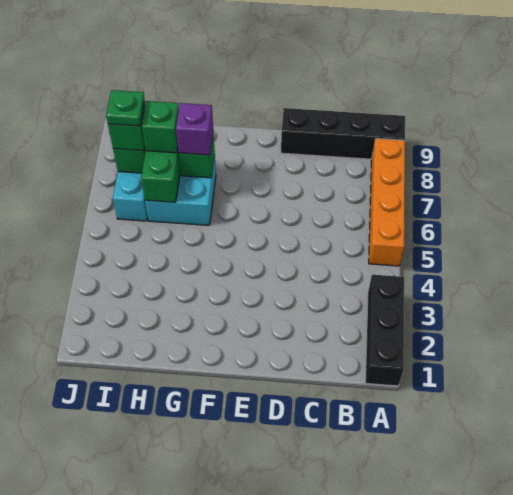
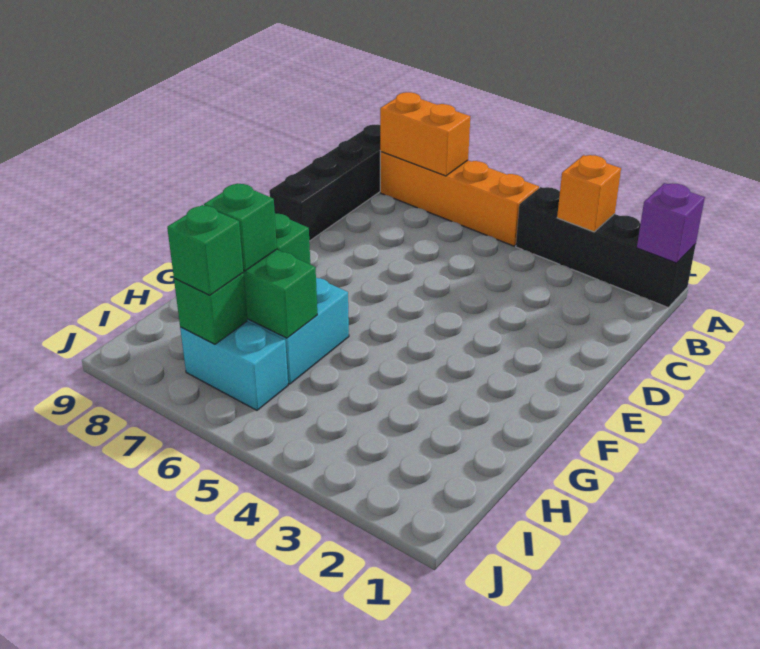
black brick A1:A3 level 1 -> black brick A1:A4 level 1
none -> orange brick A3 level 2
none -> orange brick A7:A8 level 2
purple brick G7 level 3 -> purple brick A1 level 2
green plate I7 level 4 -> none

